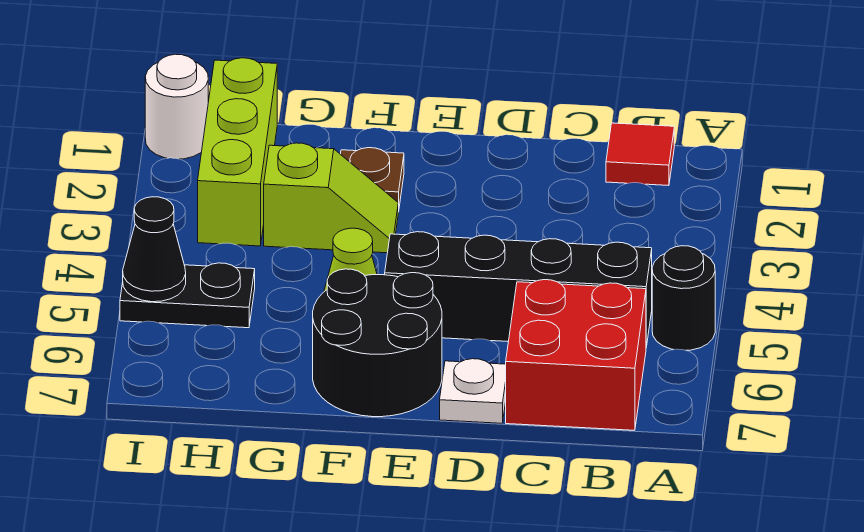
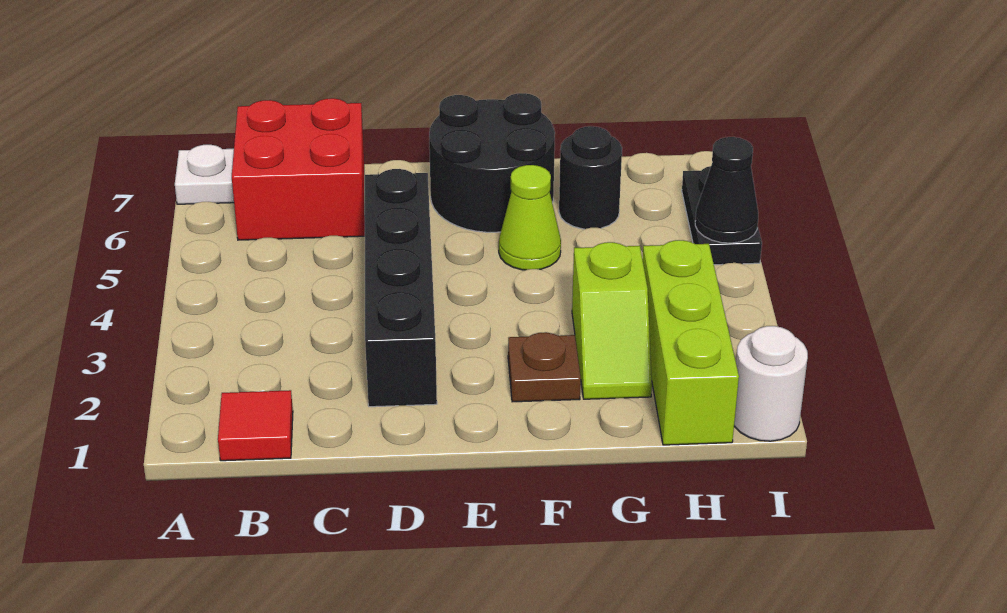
black round brick A5 level 1 -> black round brick G6 level 1
black brick B5:E5 level 1 -> black brick D2:D5 level 1
white plate D7 level 1 -> white plate A7 level 1
lime slope F3:G3 level 1 top G -> lime slope G2:G3 level 1 top 3
black plate H5:I5 level 1 -> black plate I5:I6 level 1

